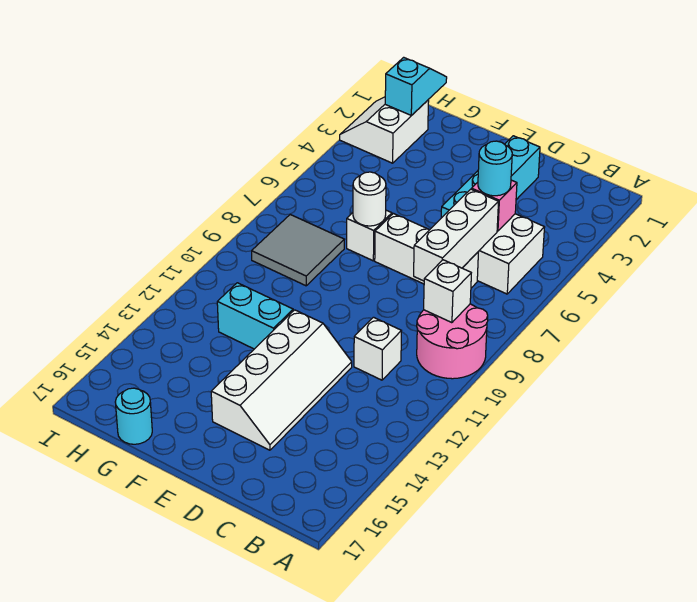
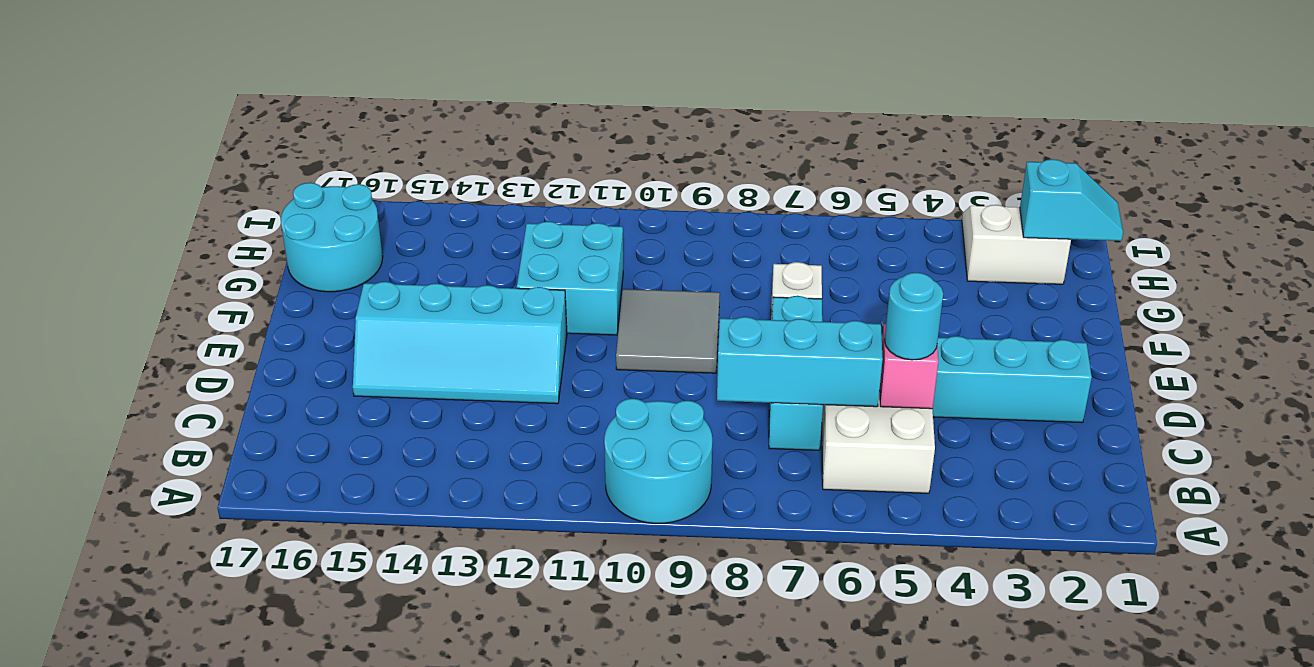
pink round brick A9:B10 level 1 -> cyan round brick A9:B10 level 1
white brick B9 level 2 -> none
white brick C6:C8 level 2 -> cyan brick C6:C8 level 2
white brick C7:E7 level 1 -> cyan brick C7:E7 level 1
white brick C11 level 1 -> none
white slope D12:E15 level 1 top E -> cyan slope D12:E15 level 1 top E
white round brick F7 level 2 -> none
cyan brick F12:G12 level 1 -> cyan brick F11:G12 level 1
grey tile G8:H9 level 1 -> grey tile E9:F10 level 1
cyan round brick G17 level 1 -> cyan round brick G16:H17 level 1

